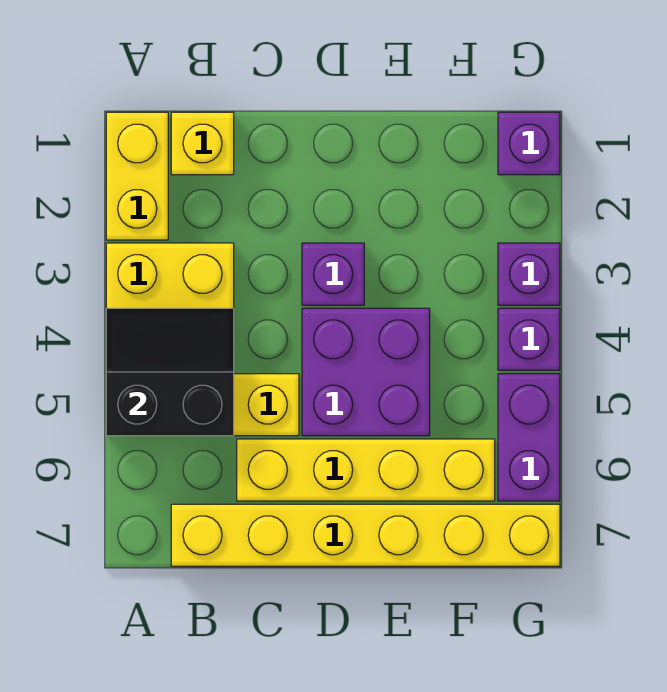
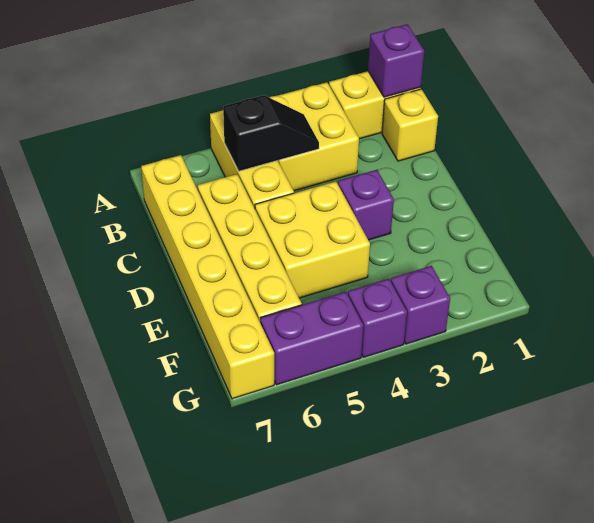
black slope A4:B5 level 2 top 5 -> black slope B4:B5 level 2 top 5
purple brick D4:E5 level 1 -> yellow brick D4:E5 level 1
purple brick G1 level 1 -> purple brick A1 level 2

